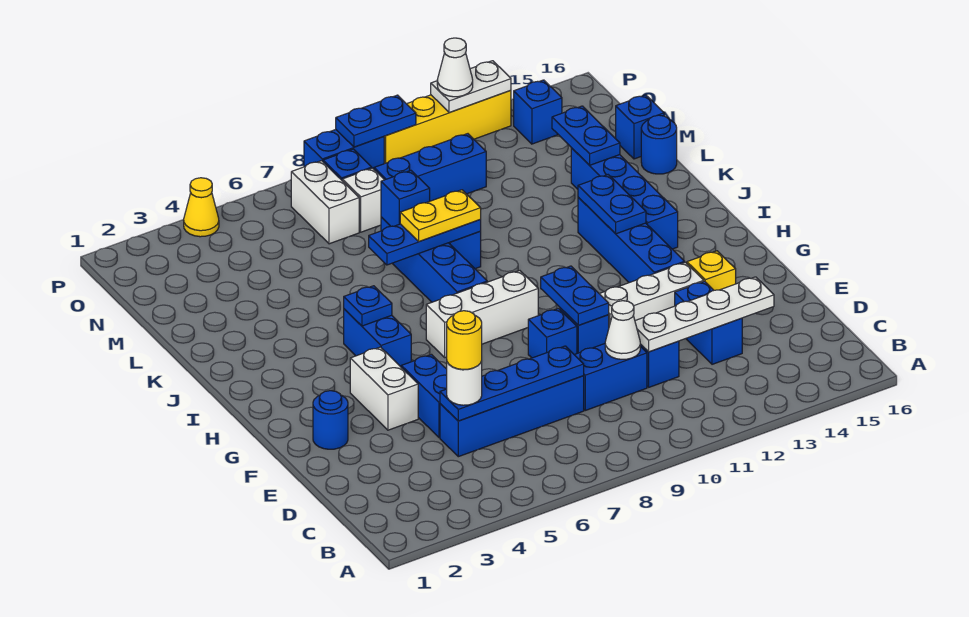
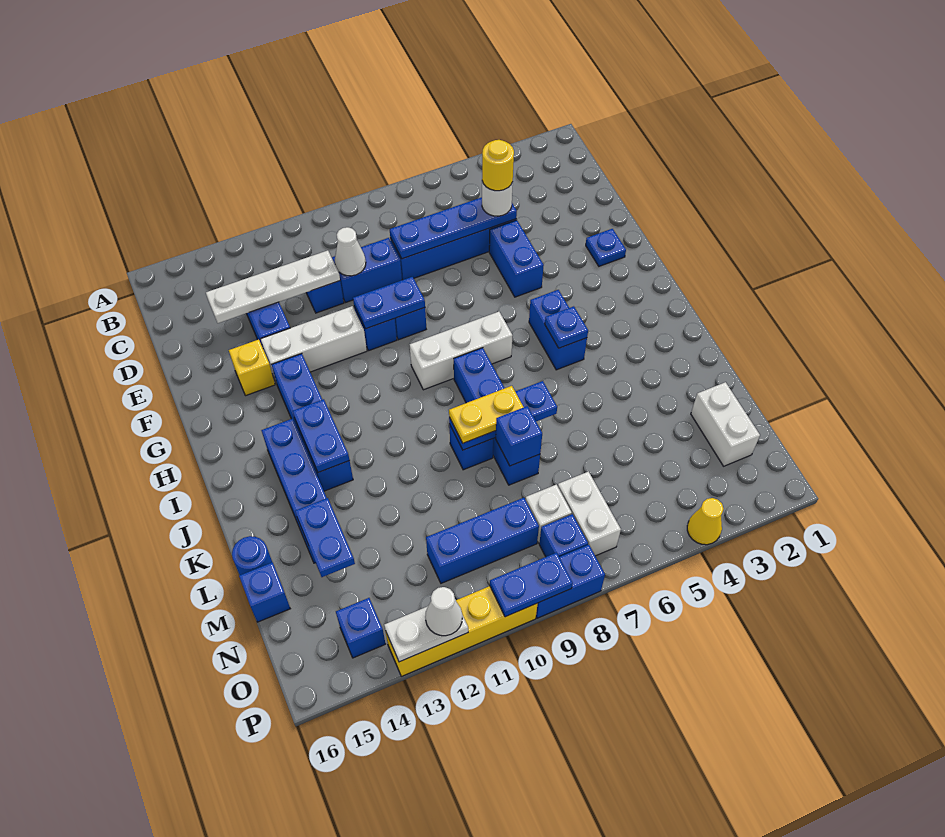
blue round brick F2 level 1 -> blue plate F2 level 1
white brick F4:G4 level 1 -> white brick M2:N2 level 1
blue plate F10:G10 level 2 -> blue plate F9:F10 level 2

